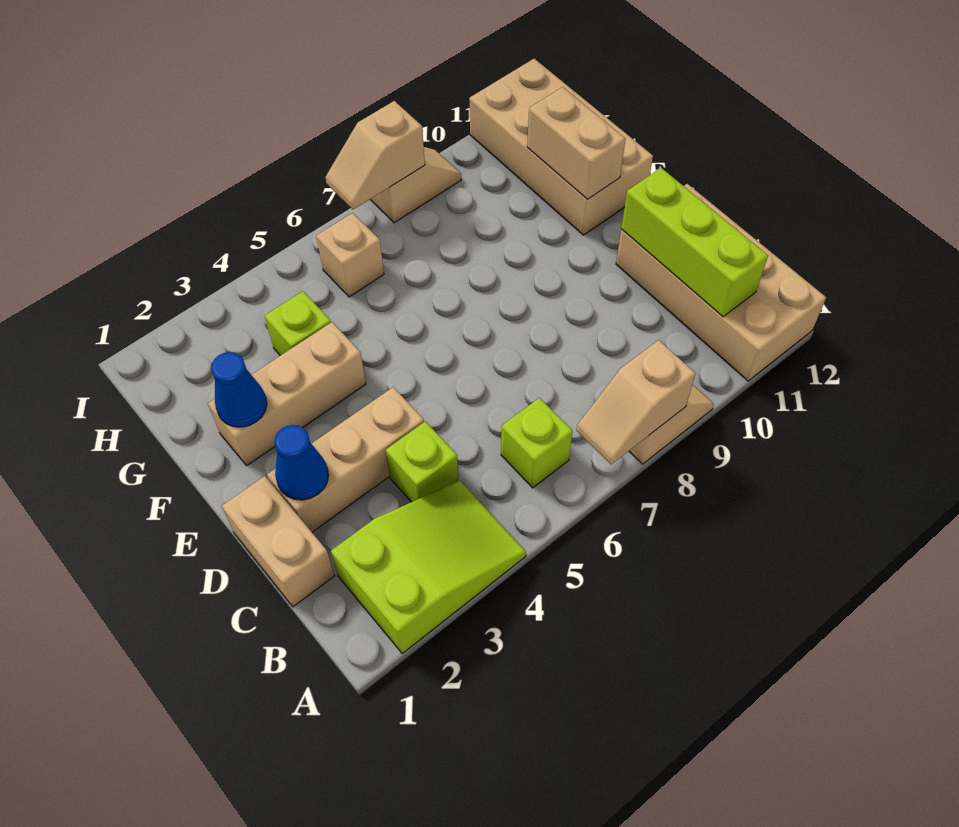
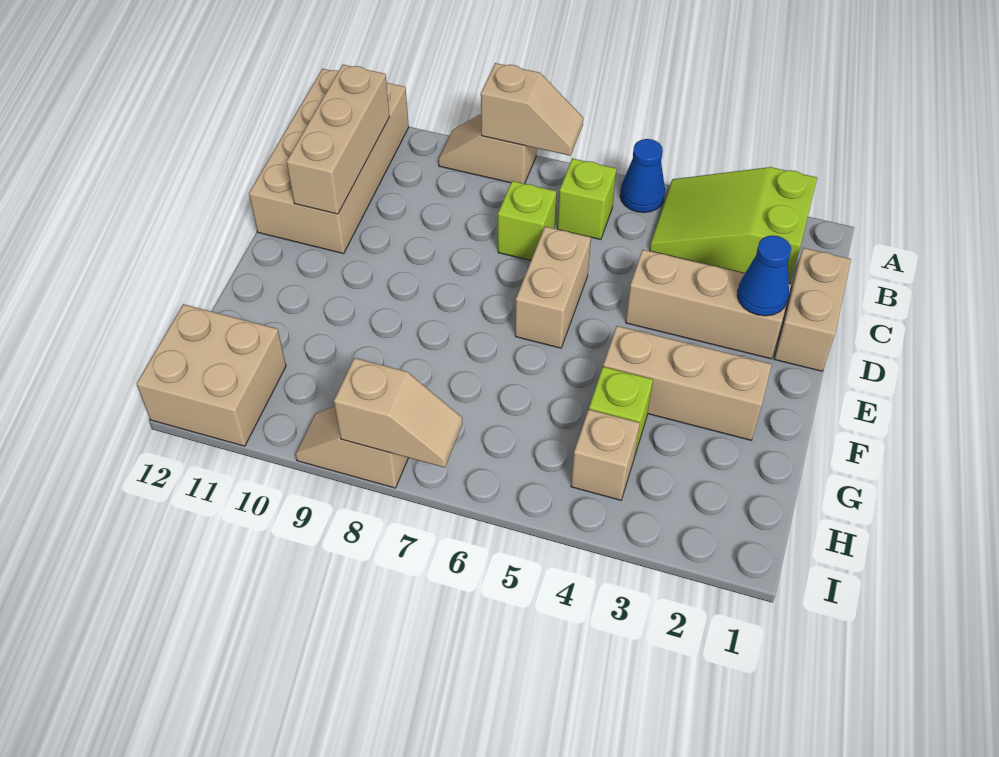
lime brick B11:D11 level 2 -> tan brick B11:D11 level 2
lime brick C4 level 1 -> lime brick C7 level 1
blue cone F2 level 2 -> blue cone A5 level 1
tan brick F11:I12 level 1 -> tan brick H11:I12 level 1
tan brick F11:G11 level 2 -> tan brick D6:E6 level 1
tan brick H6 level 1 -> tan brick H4 level 1

